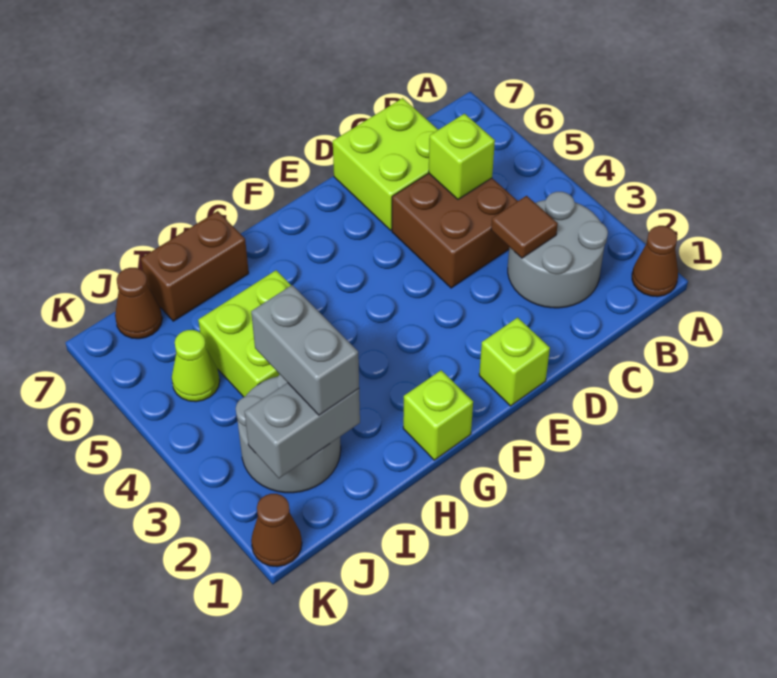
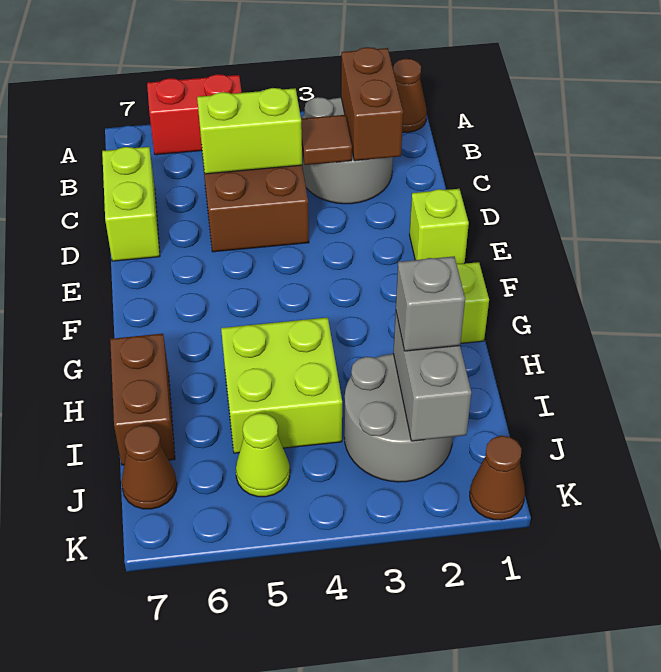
none -> red brick A5:A6 level 1
none -> brown brick B2:C2 level 2
lime brick C5 level 2 -> lime brick C4:C5 level 2
lime brick C6:D7 level 1 -> lime brick C7:D7 level 1
grey brick I2:I3 level 3 -> grey brick I2 level 3

